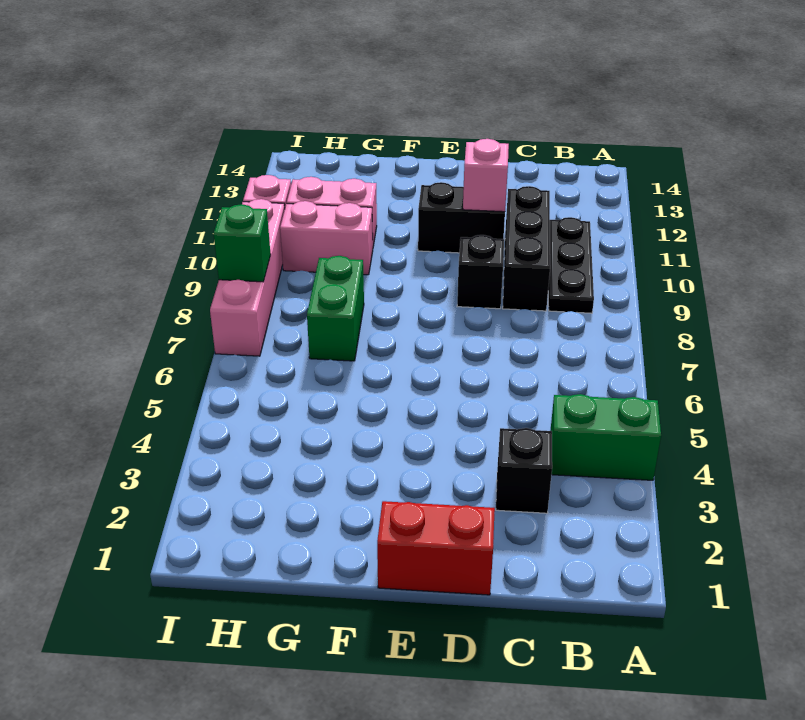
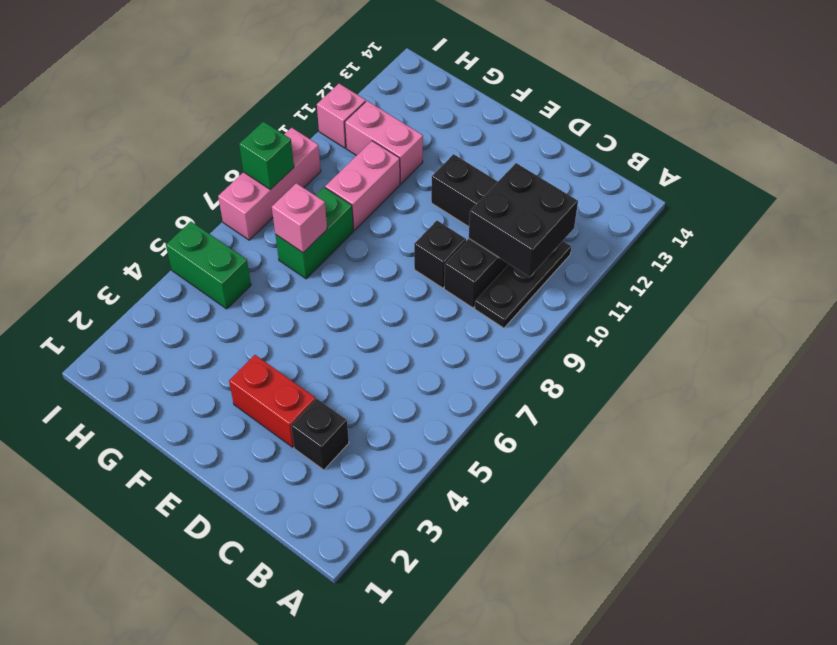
green brick A4:B4 level 1 -> green brick H5:I5 level 1
none -> black brick B10:C11 level 2
red brick D1:E1 level 1 -> red brick D3:E3 level 1
pink brick D11 level 2 -> pink brick G7 level 2
pink brick G10:H10 level 1 -> pink brick G9:G10 level 1
pink brick I7:I10 level 1 -> pink brick I7:I9 level 1

